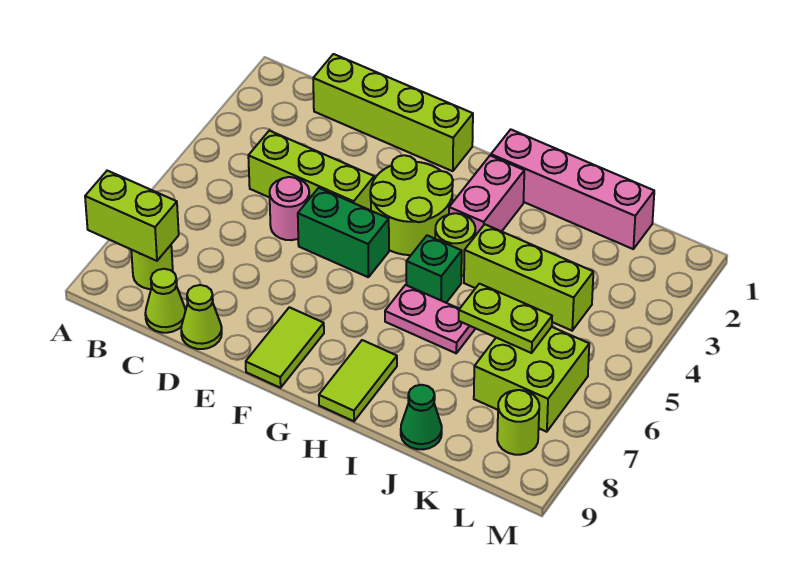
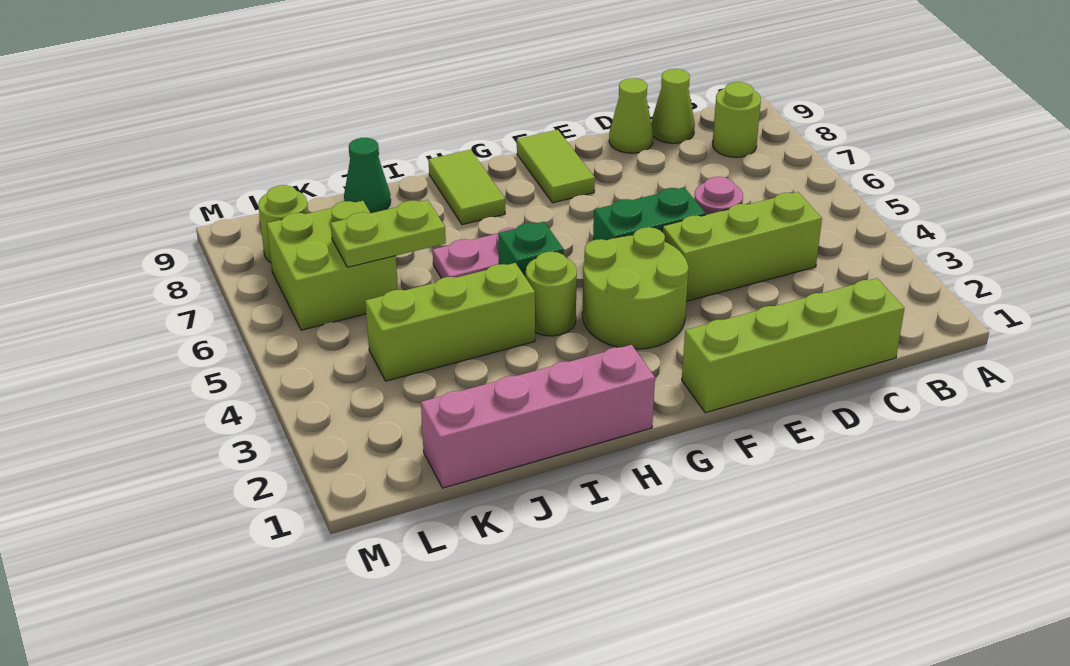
lime brick A8:B8 level 2 -> none
pink brick H2:H3 level 1 -> none

